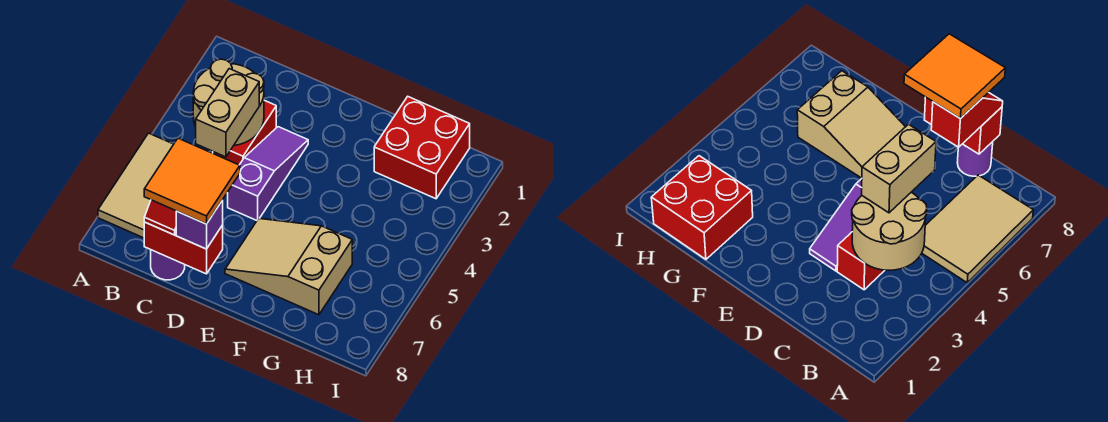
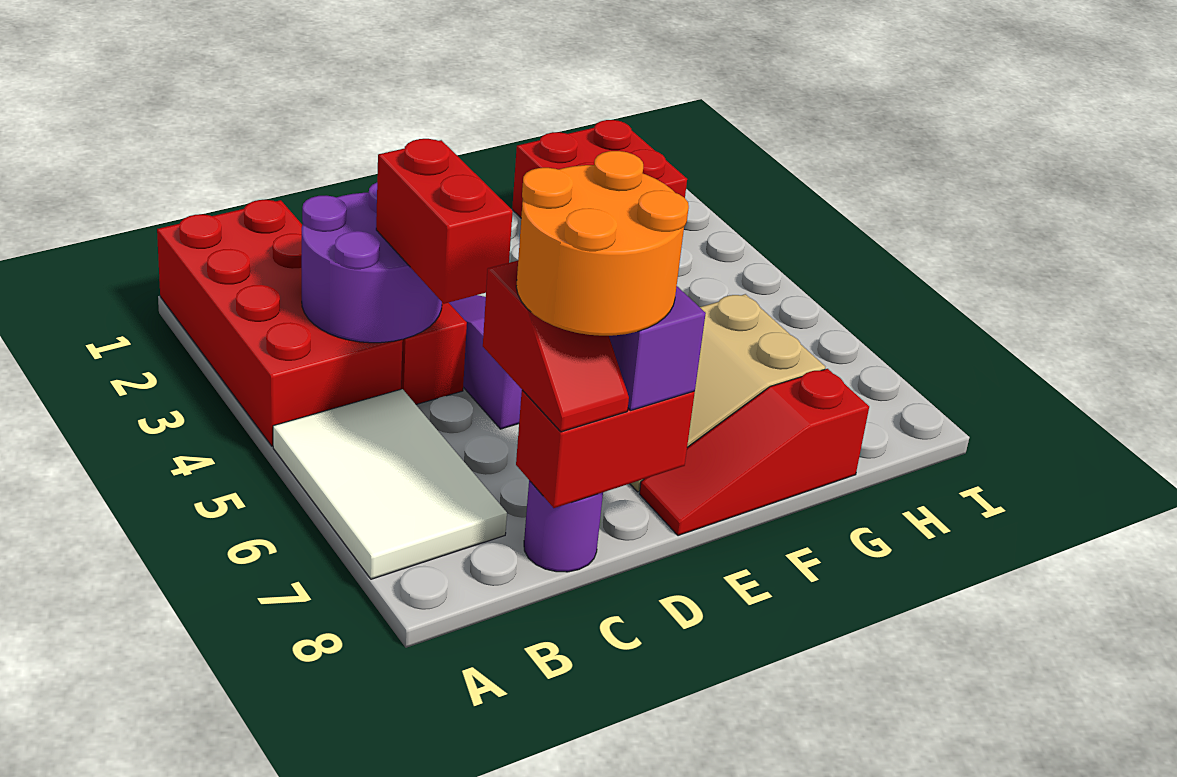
none -> red brick A1:B4 level 1
tan tile A5:B7 level 1 -> white tile A5:B7 level 1
tan round brick B3:C4 level 2 -> purple round brick B3:C4 level 2
tan brick C4:C5 level 3 -> red brick C4:C5 level 3
orange tile C7:D8 level 4 -> orange round brick C7:D8 level 4
none -> red slope E8:G8 level 1 top G

